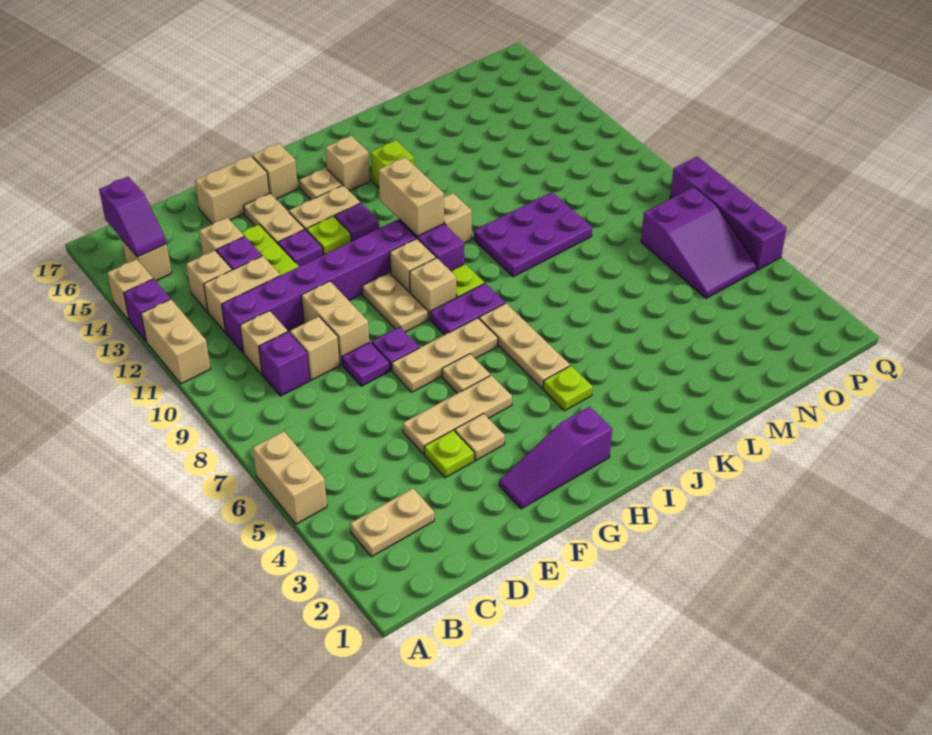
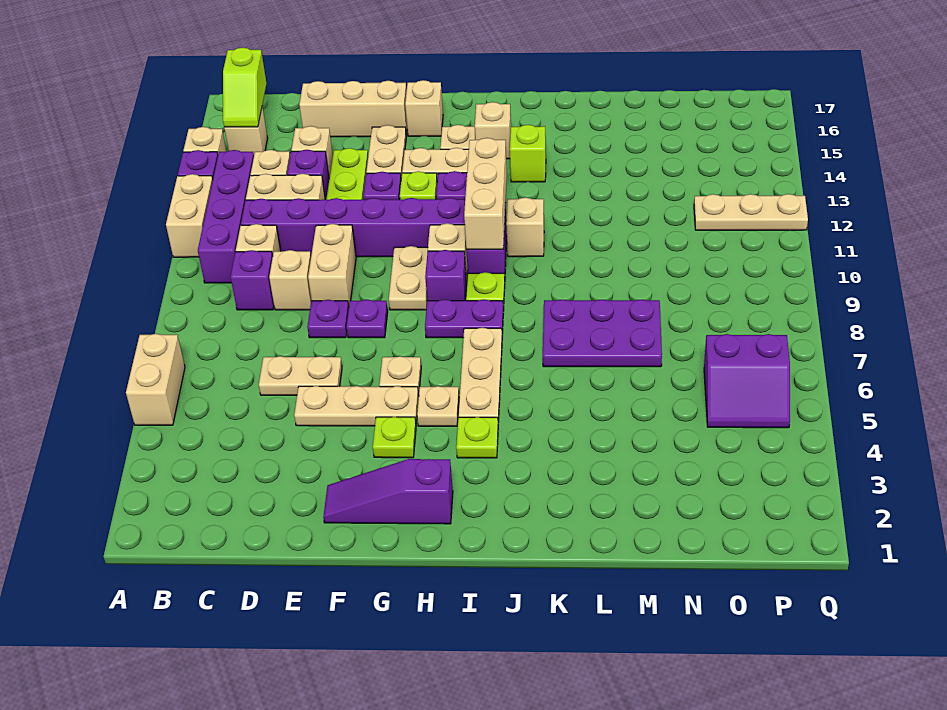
tan plate B3:C3 level 1 -> tan plate D6:E6 level 1
purple slope B15:B16 level 2 top 16 -> lime slope B15:B16 level 2 top 16
lime plate E4 level 1 -> lime plate G4 level 1
tan brick E16:F16 level 1 -> tan brick D16:F16 level 1
tan plate F4 level 1 -> tan plate H5 level 1
tan plate F7:H7 level 1 -> tan plate O12:Q12 level 1
tan brick H9 level 1 -> purple brick H9 level 1
tan brick I11:I12 level 2 -> tan brick I10:I12 level 2
purple plate K9:M10 level 1 -> purple plate K7:M8 level 1
purple slope O5:P7 level 1 top 7 -> purple slope O5:P6 level 1 top 6
purple brick Q5:Q8 level 1 -> purple brick B10:B13 level 1

